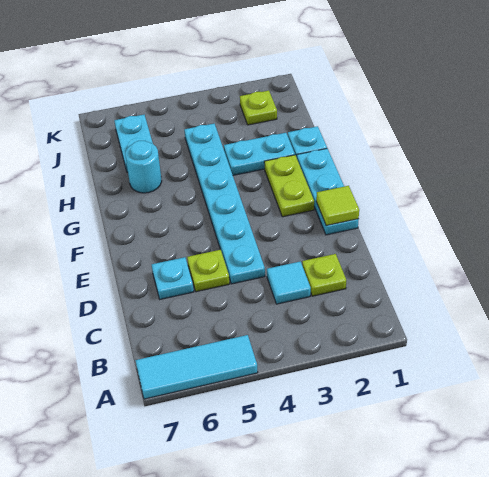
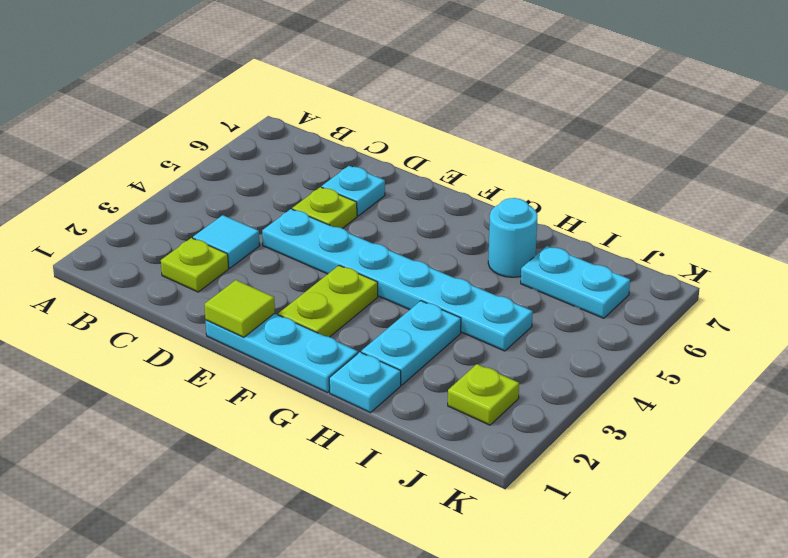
cyan tile A5:A7 level 1 -> none
lime plate F2:G2 level 1 -> lime plate F2:F3 level 1

